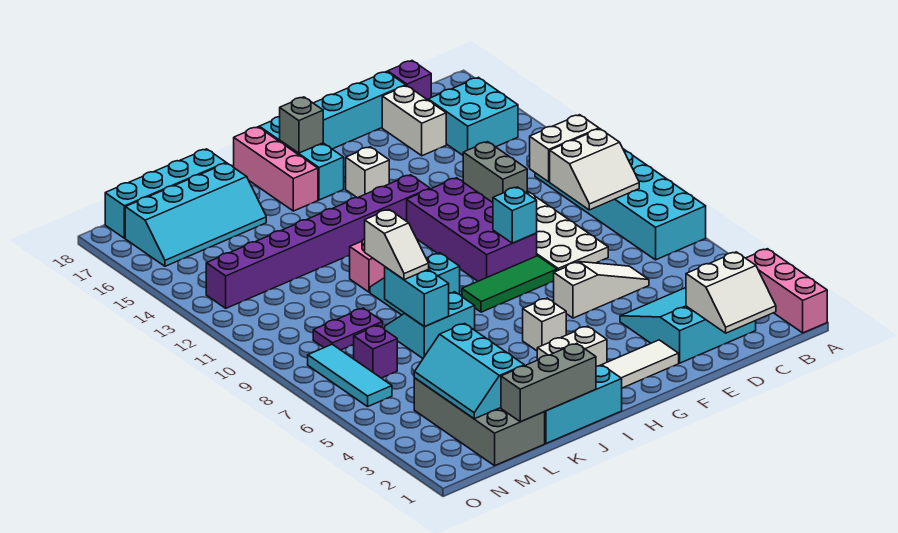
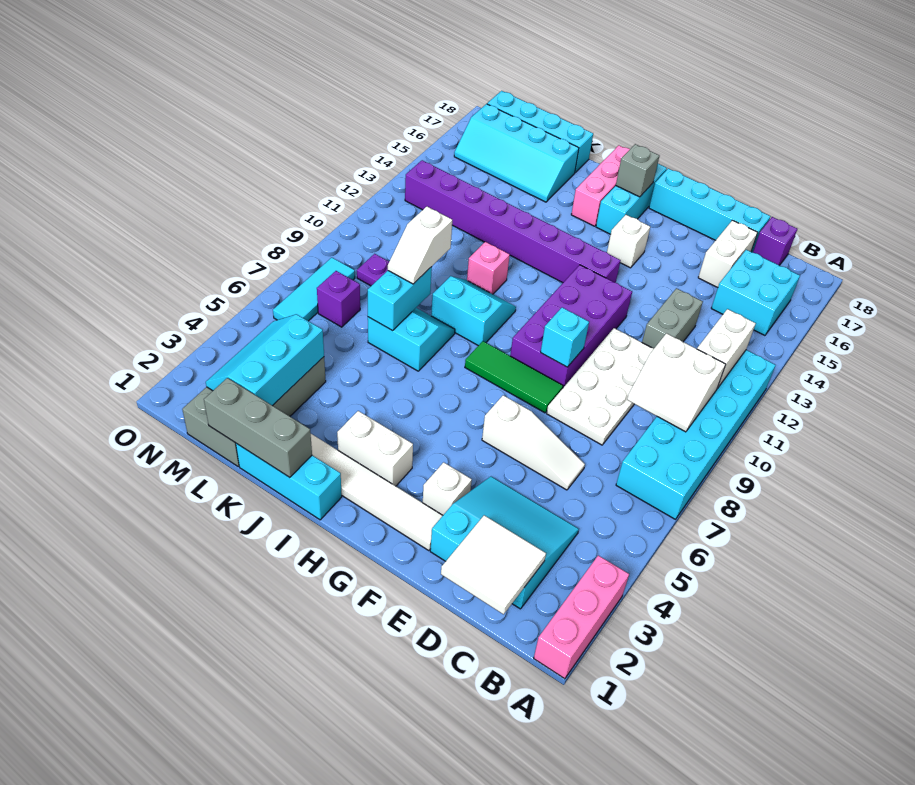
white brick B11:C11 level 2 -> white brick B11:B12 level 2
white slope C1:D2 level 2 top 2 -> white tile C1:D2 level 2
white brick H5 level 1 -> white brick F3 level 1

